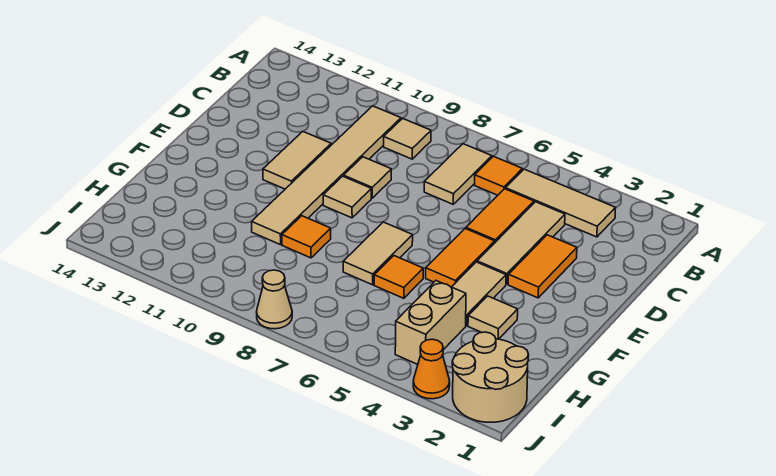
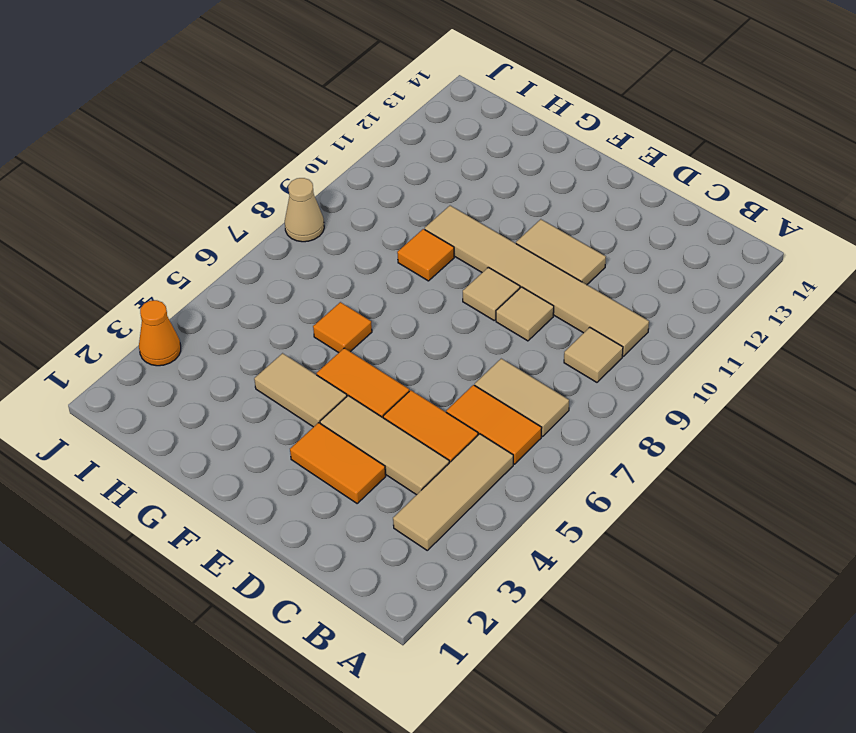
orange tile B6 level 1 -> orange tile B6:C6 level 1
tan tile F7:G7 level 1 -> none
tan tile G3 level 1 -> none
tan brick H4:I4 level 1 -> none
tan round brick I1:J2 level 1 -> none

